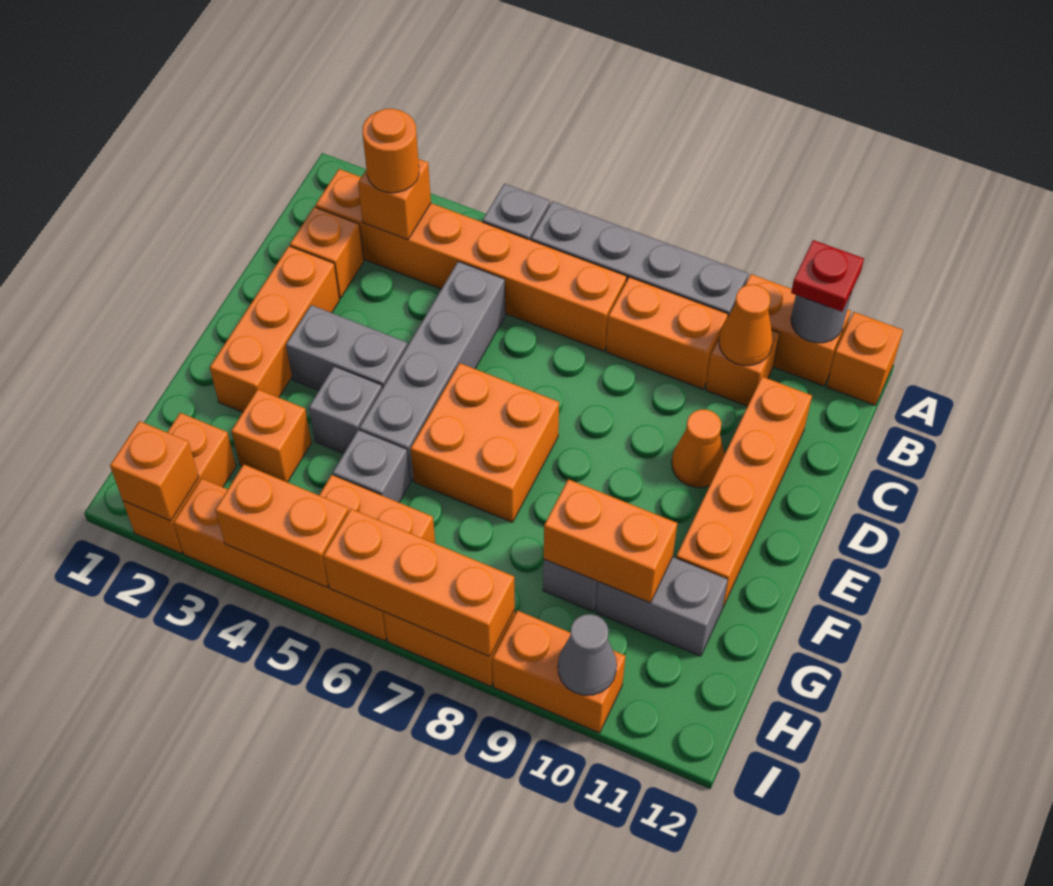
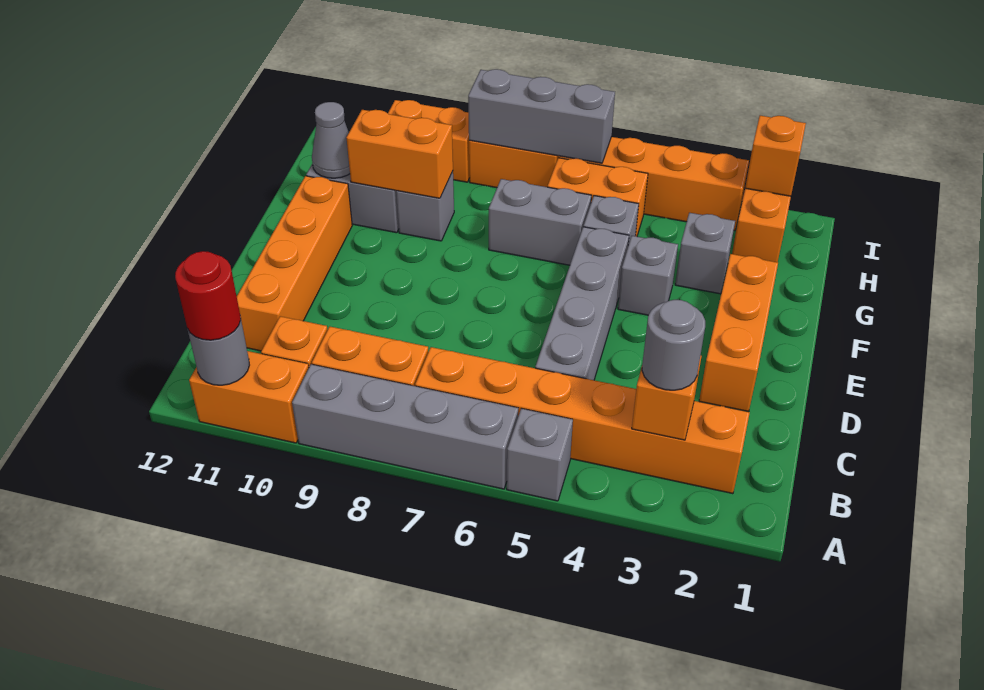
red plate A11 level 3 -> red round brick A11 level 3
orange brick A12 level 1 -> none
orange round brick B3 level 3 -> grey round brick B3 level 3
orange cone B10 level 2 -> none
orange brick C2 level 1 -> none
orange cone D10 level 1 -> none
grey brick E3:E4 level 1 -> grey brick G6:G7 level 1
orange brick E6:F7 level 1 -> none
orange brick G3 level 1 -> grey brick G3 level 1
orange brick I4:I5 level 2 -> none
orange brick I6:I8 level 2 -> grey brick I6:I8 level 2
grey cone I10 level 2 -> grey cone G11 level 2

